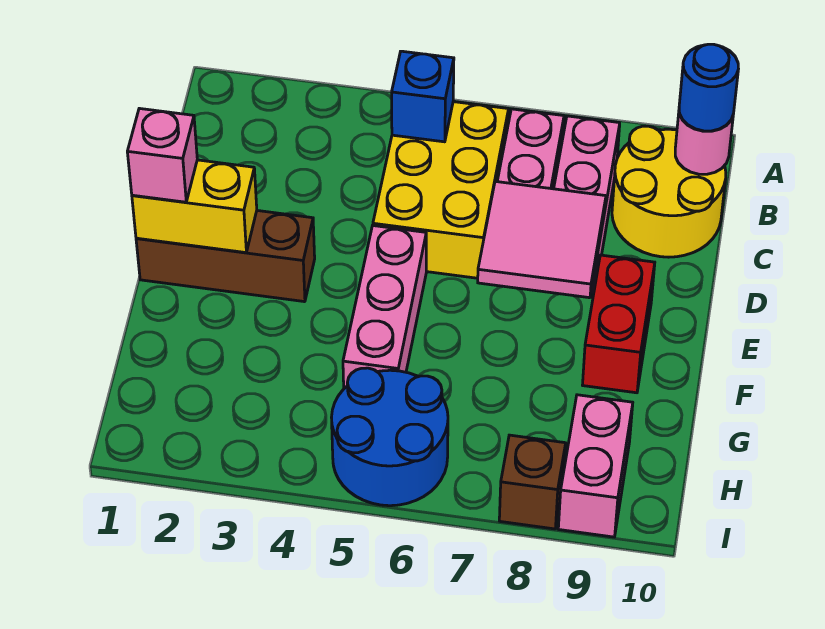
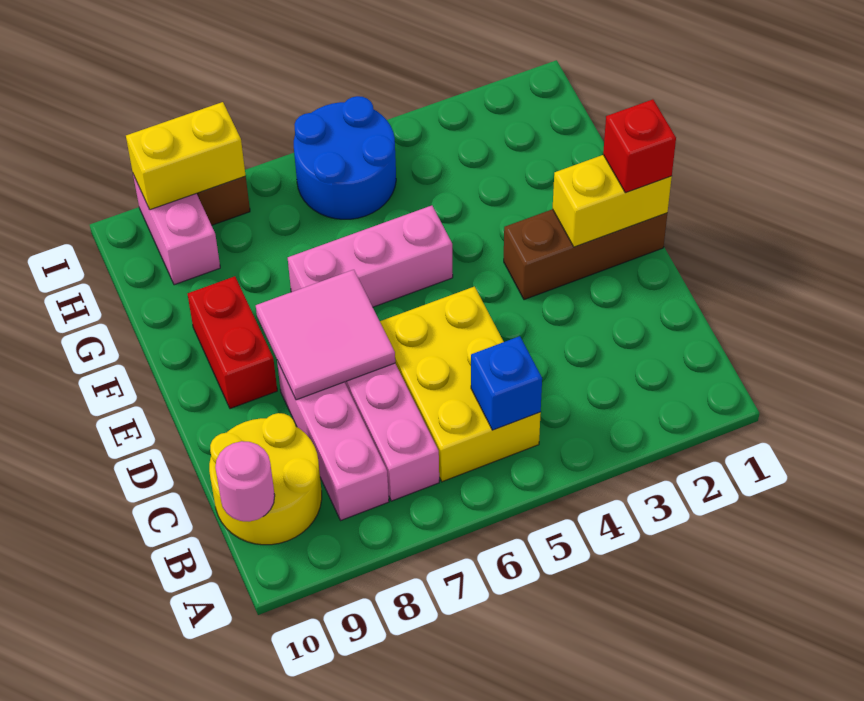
blue round brick B10 level 3 -> none
pink brick E1 level 3 -> red brick E1 level 3
pink brick E5:G5 level 1 -> pink brick F5:F7 level 1
none -> yellow brick I8:I9 level 2

